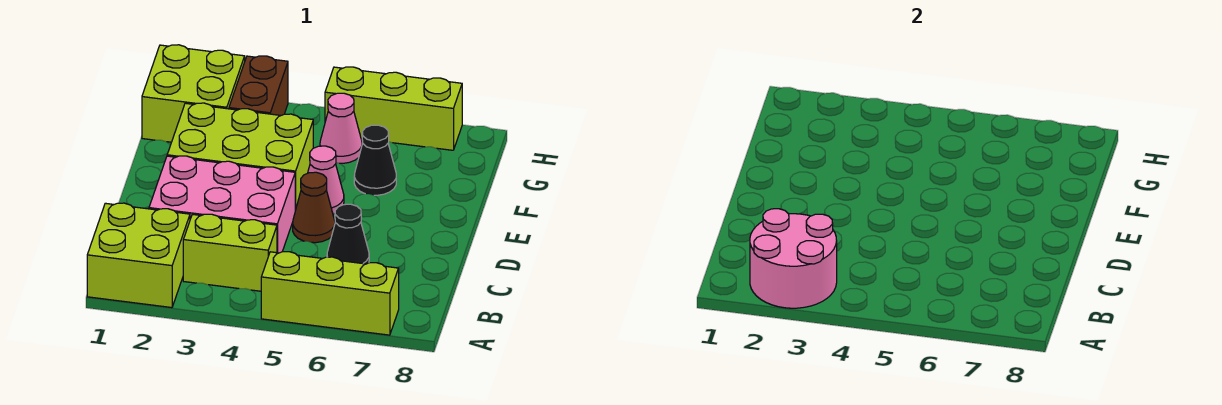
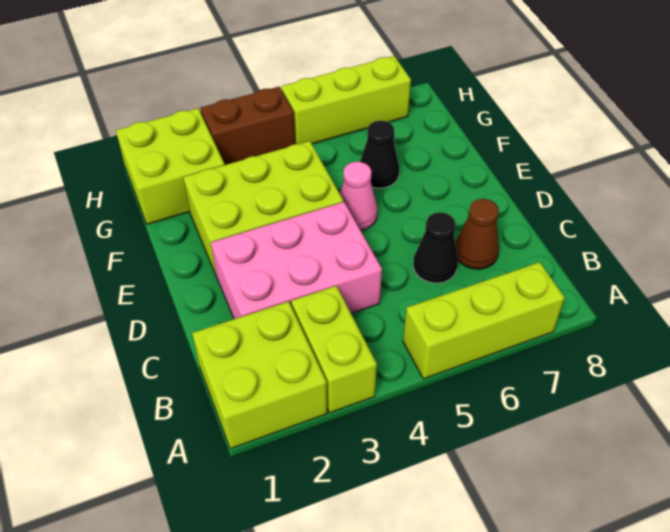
pink round brick A2:B3 level 2 -> none
lime brick B3:B4 level 1 -> lime brick A3:B3 level 1
brown cone D5 level 1 -> brown cone C7 level 1
brown brick G3:H3 level 1 -> brown brick H3:H4 level 1
pink cone G5 level 1 -> none

